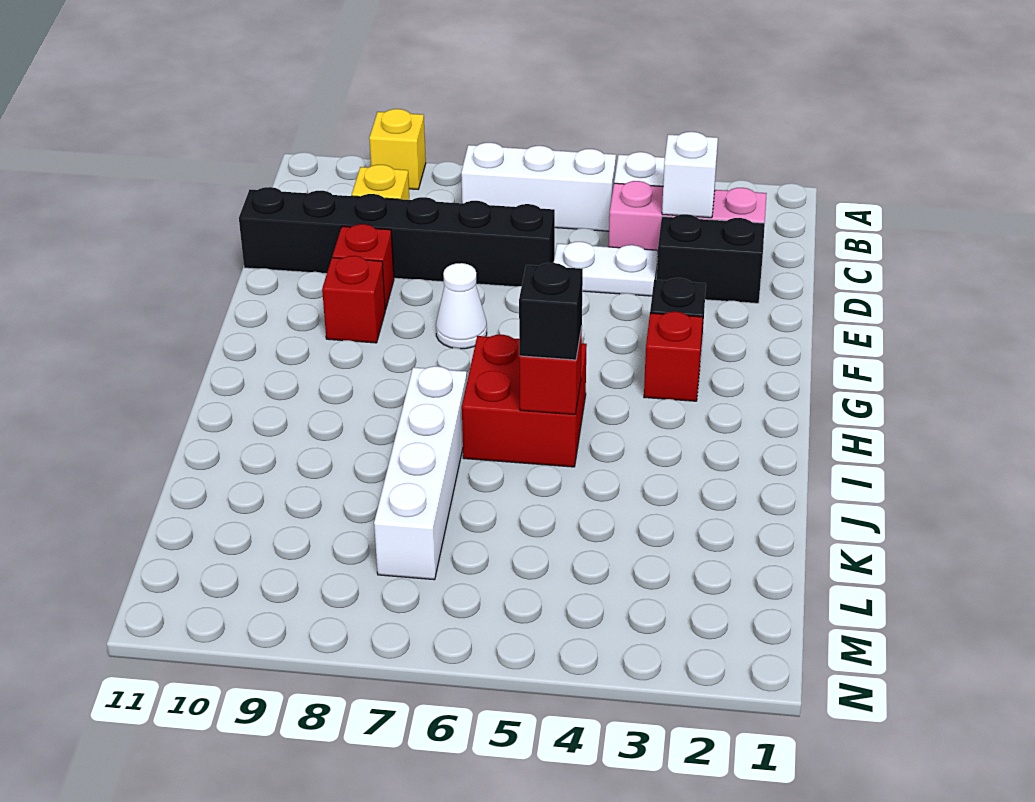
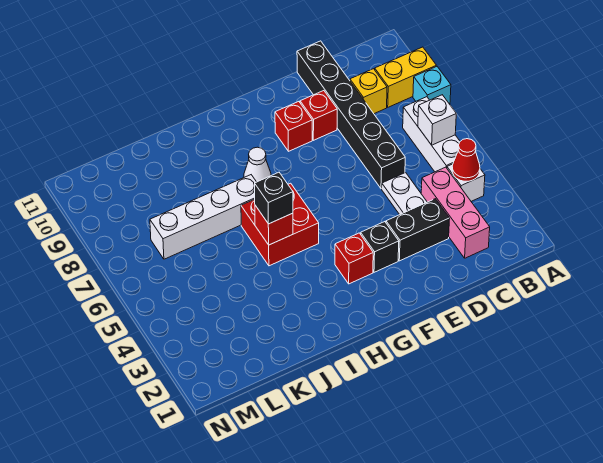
none -> cyan brick A8 level 1
yellow brick A9 level 1 -> yellow brick A9:B9 level 1
none -> red cone B4 level 2
white brick C3 level 2 -> white brick B6 level 2
black brick D2:D3 level 1 -> black brick D3:E3 level 1
white cone F7 level 1 -> white cone H8 level 1

